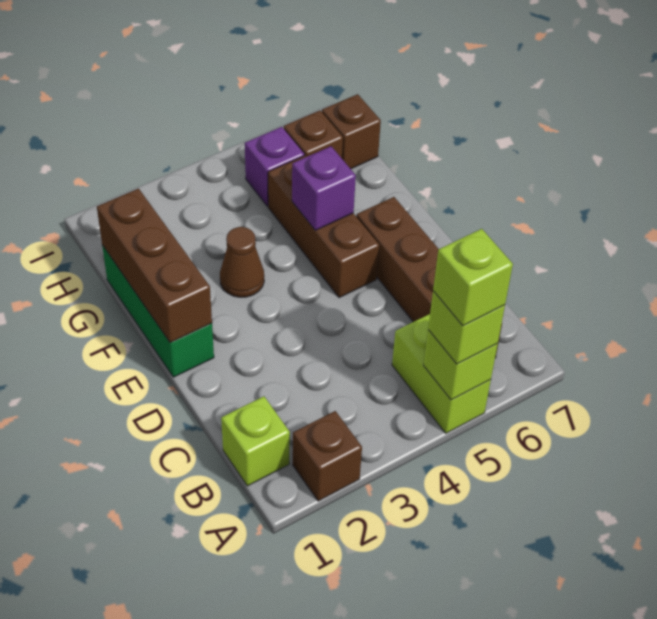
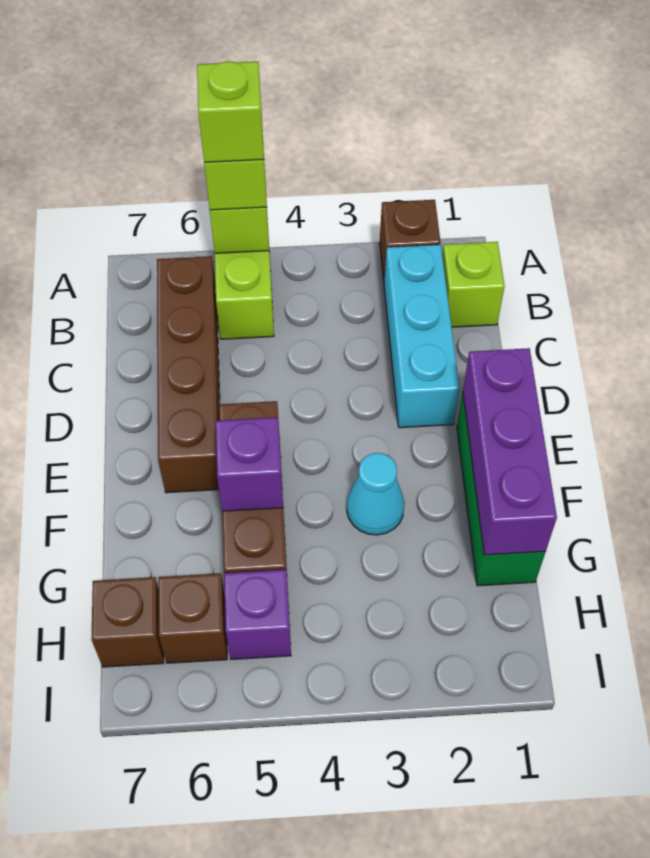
none -> cyan brick B2:D2 level 1
brown brick E1:G1 level 2 -> purple brick E1:G1 level 2
brown cone F3 level 1 -> cyan cone F3 level 1

